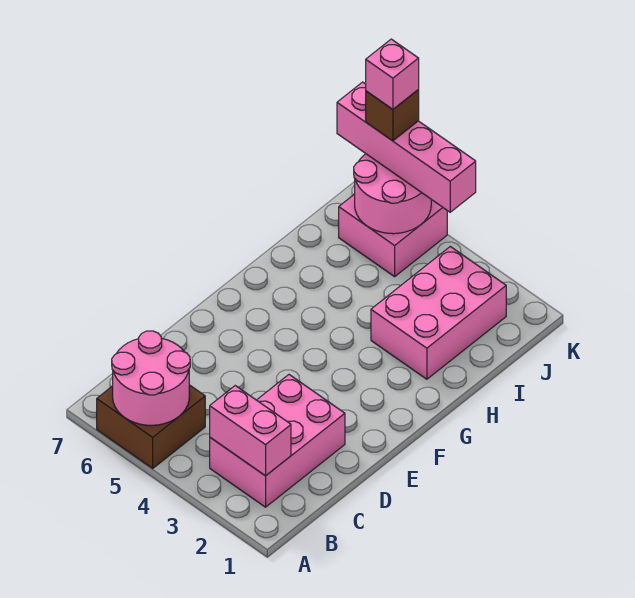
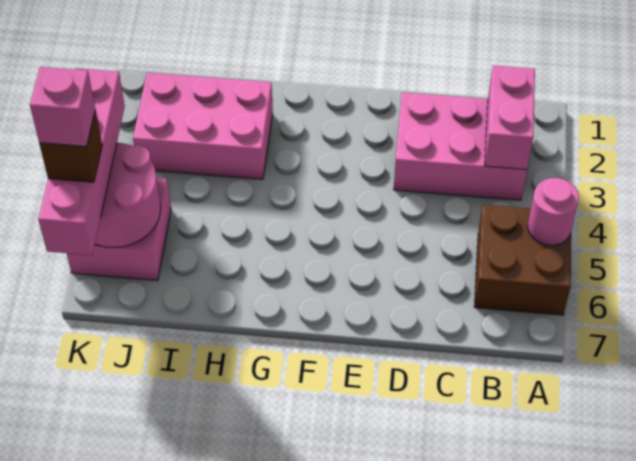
pink round brick A5:B6 level 2 -> pink round brick A5 level 2

